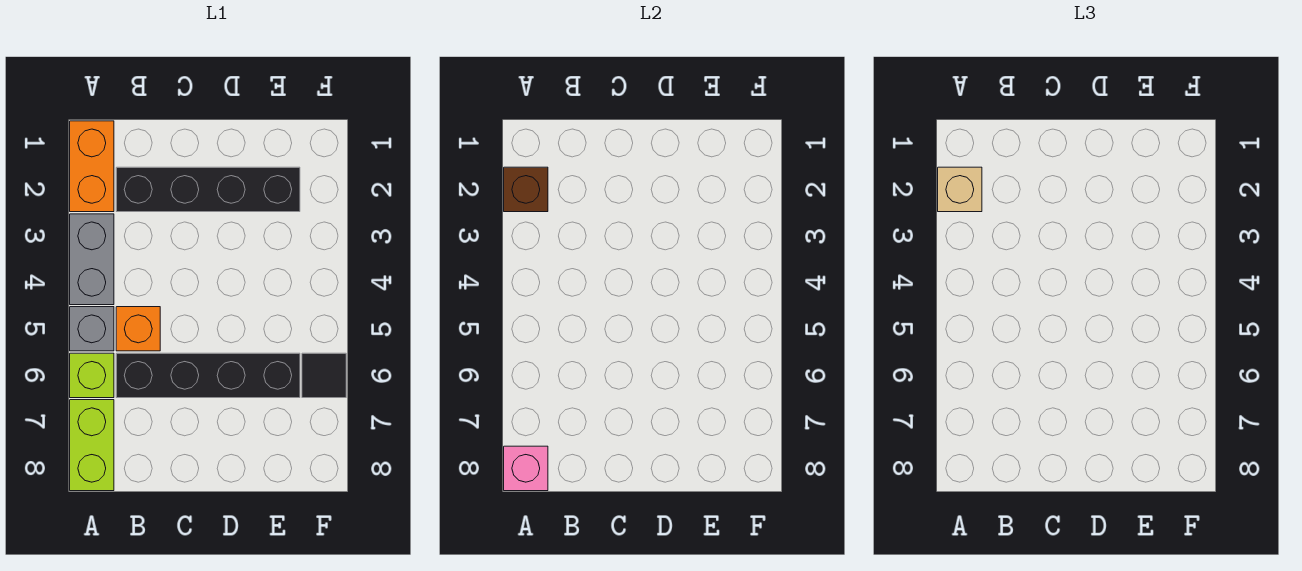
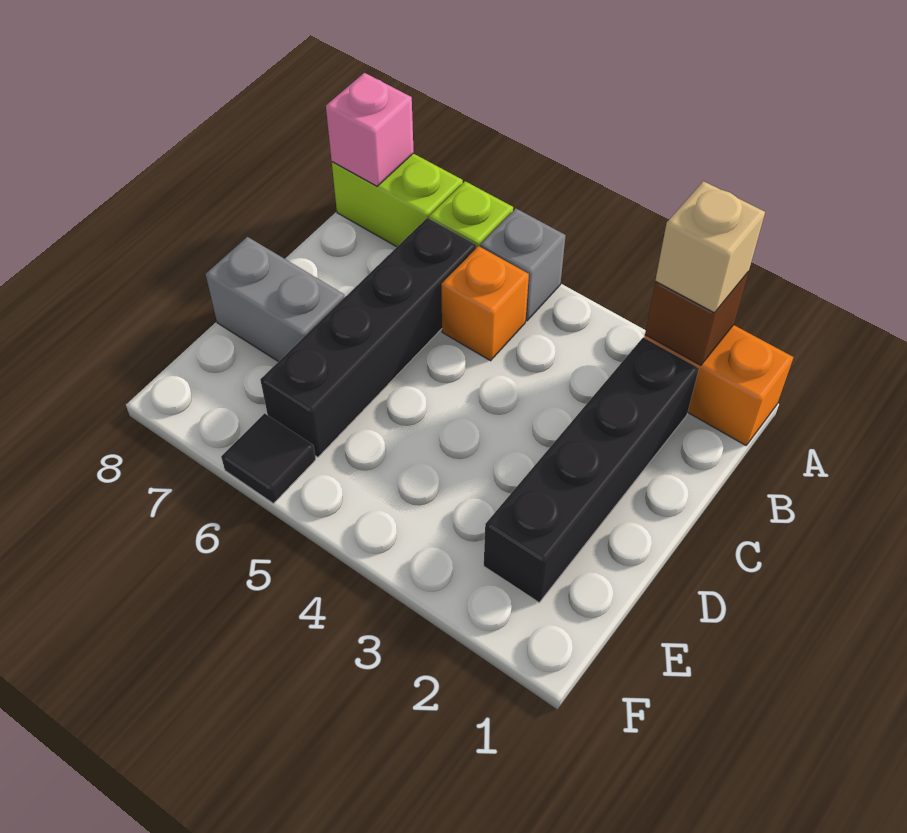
grey brick A3:A4 level 1 -> grey brick D7:D8 level 1

